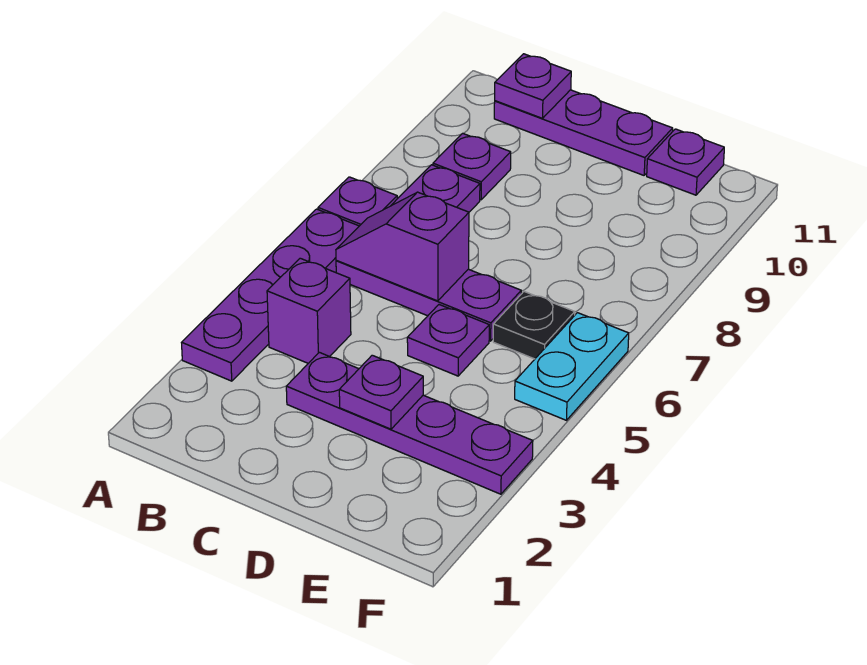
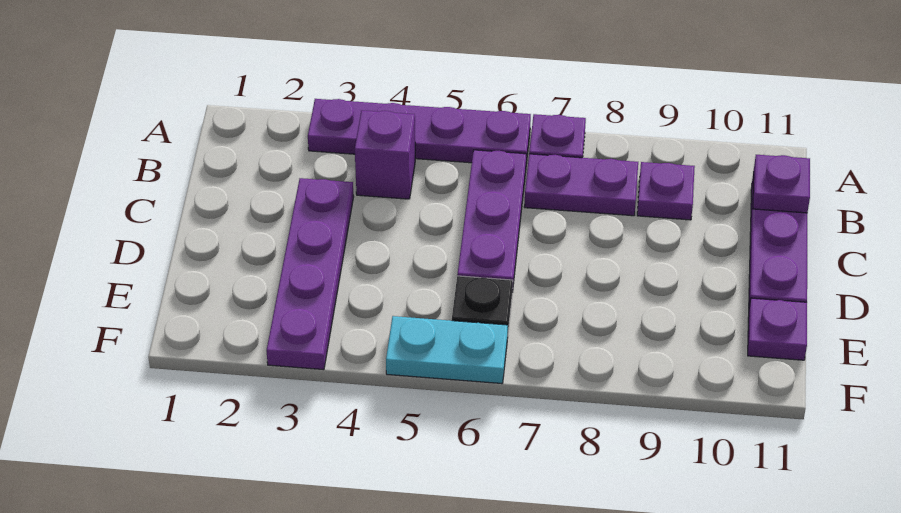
purple slope B6:C6 level 2 top C -> none
purple plate D3 level 2 -> none
purple plate D5 level 1 -> none

